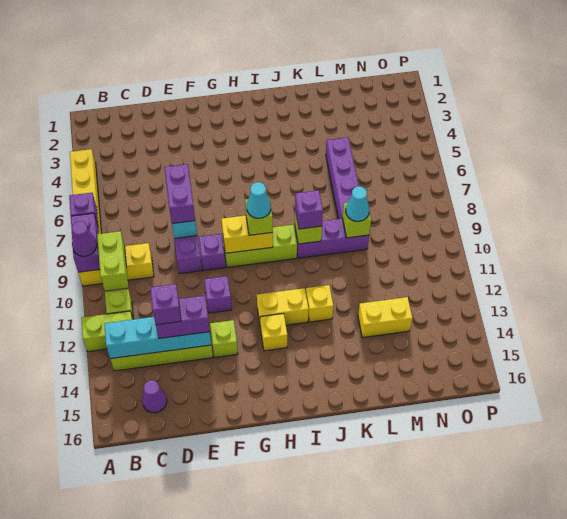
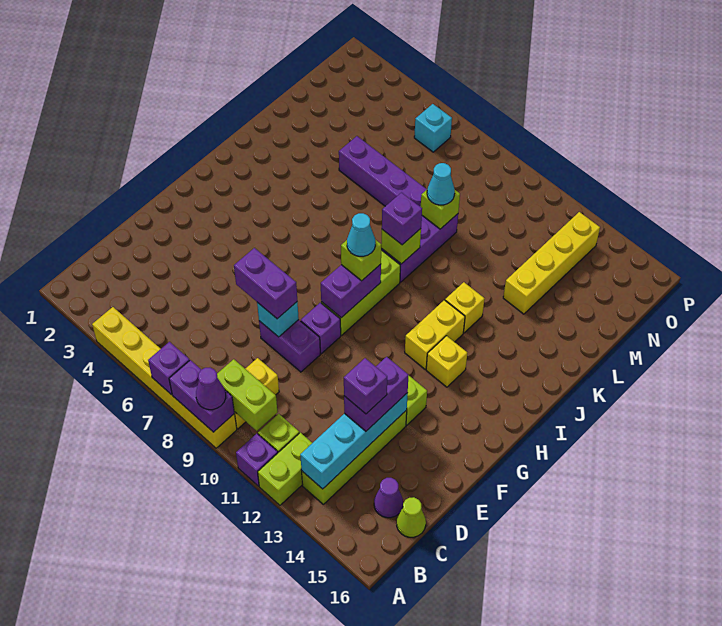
none -> lime cone C16 level 1
purple brick F11 level 1 -> purple brick A11 level 1
yellow brick G9:H9 level 2 -> purple brick G9:H9 level 2
yellow brick L13:M13 level 1 -> yellow brick L13:O13 level 1
none -> cyan brick O6 level 1

